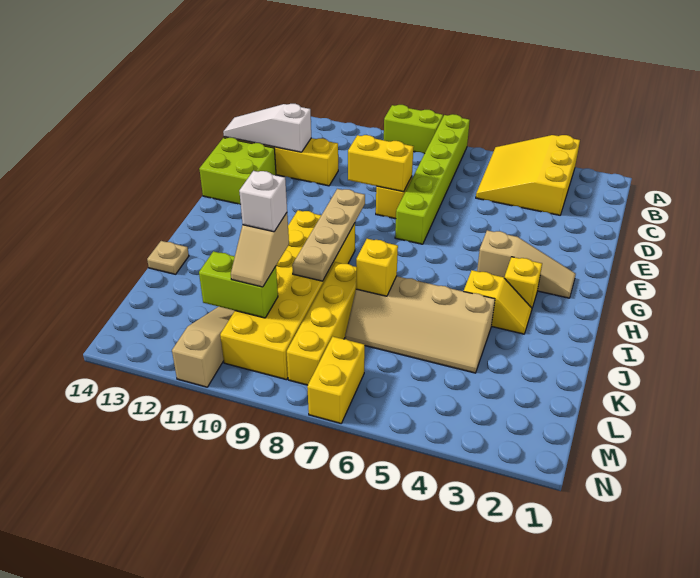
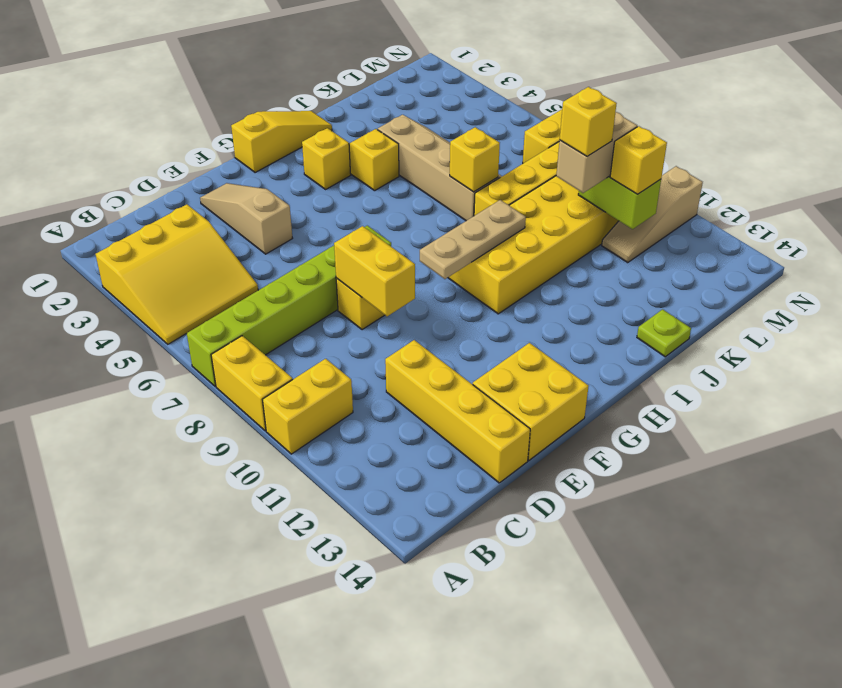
lime brick A8:A9 level 1 -> yellow brick A8:A9 level 1
none -> yellow brick A10:B10 level 1
white slope D12:D14 level 2 top 12 -> none
lime brick E13:F14 level 1 -> yellow brick E13:F14 level 1
none -> yellow slope G1:I1 level 1 top G
tan slope G2:G4 level 1 top 4 -> tan slope E2:E4 level 1 top 4
tan plate G9:J9 level 2 -> tan plate G9:I9 level 2
tan plate J14 level 1 -> lime plate J14 level 1
tan slope K10:L10 level 3 top K -> tan brick K10:L10 level 3
white brick K10 level 4 -> yellow brick K10 level 4
none -> yellow brick L11 level 3

